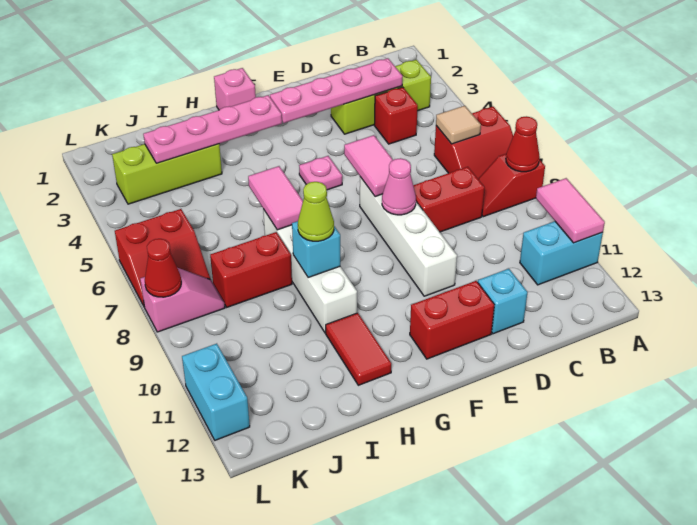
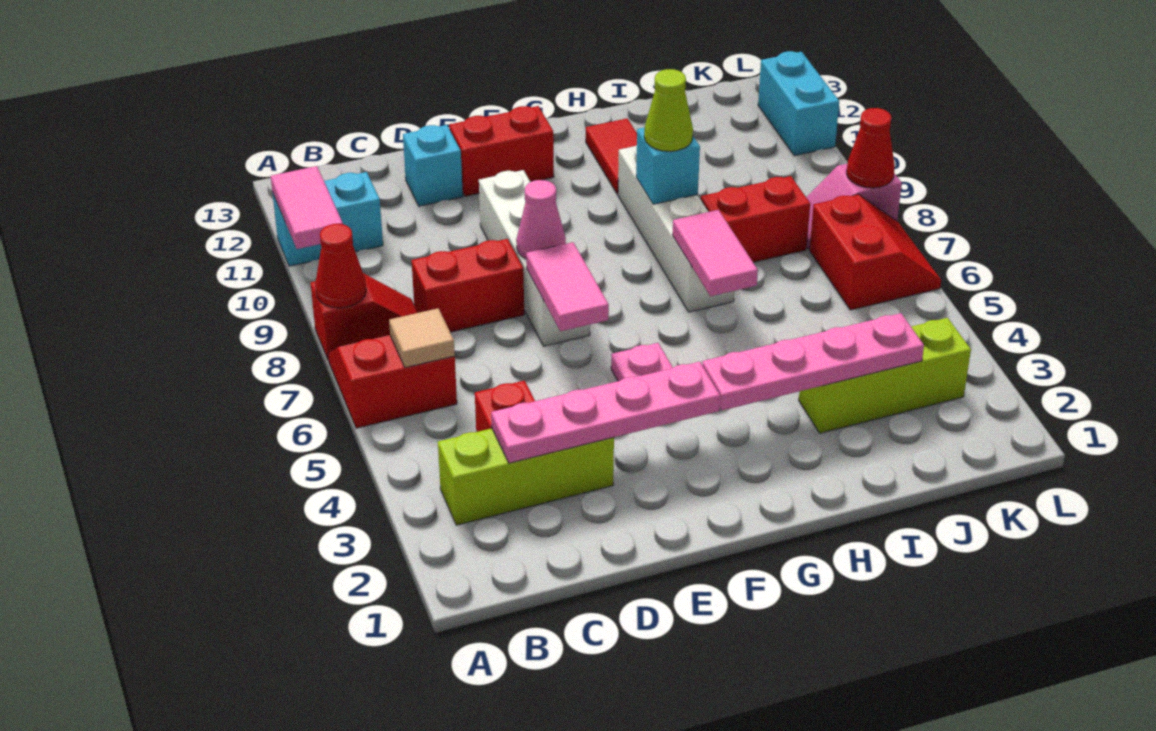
pink brick G1 level 1 -> none
red slope K6:L7 level 1 top 6 -> red slope K6:L7 level 1 top K

